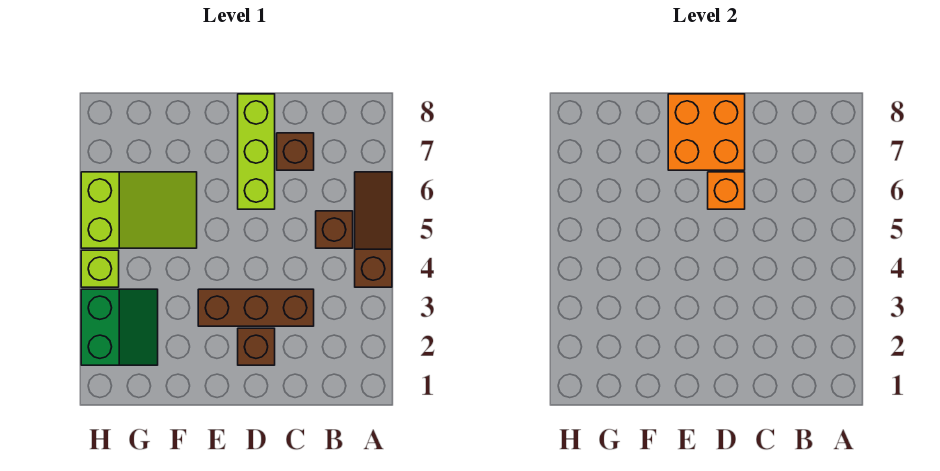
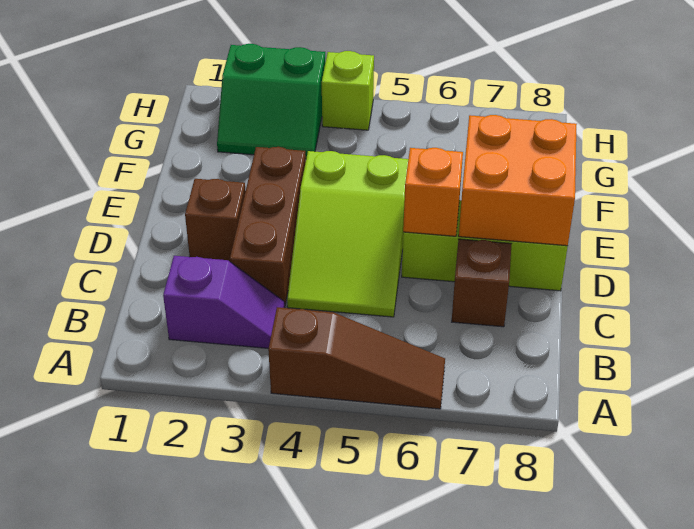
none -> purple slope B2:B3 level 1 top 2
brown brick B5 level 1 -> none
lime slope F5:H6 level 1 top H -> lime slope C4:E5 level 1 top E

